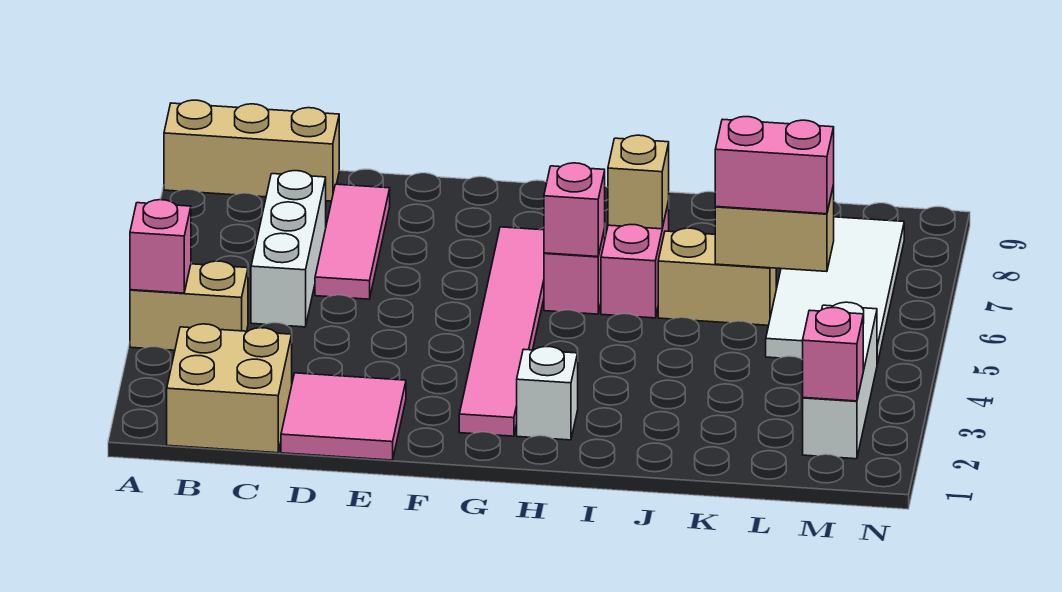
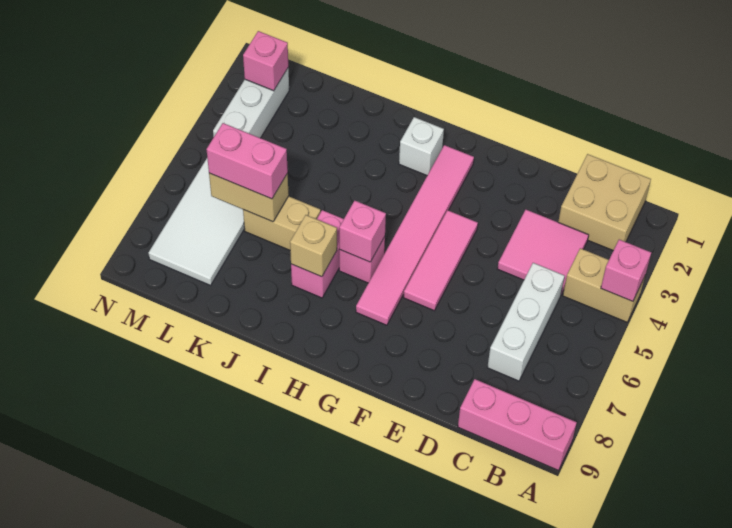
tan brick A9:C9 level 1 -> pink brick A9:C9 level 1
pink tile D1:E2 level 1 -> pink tile C3:D4 level 1
pink tile D6:D8 level 1 -> pink tile F4:F6 level 1

